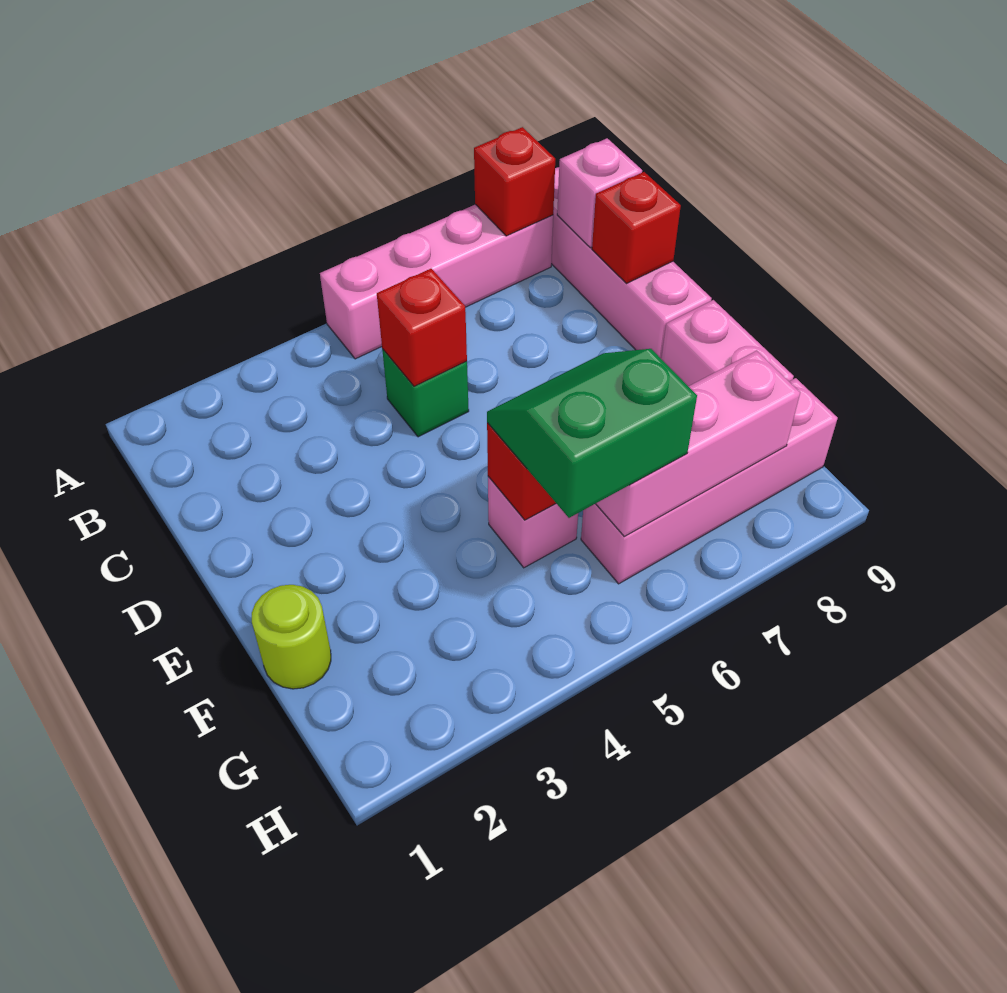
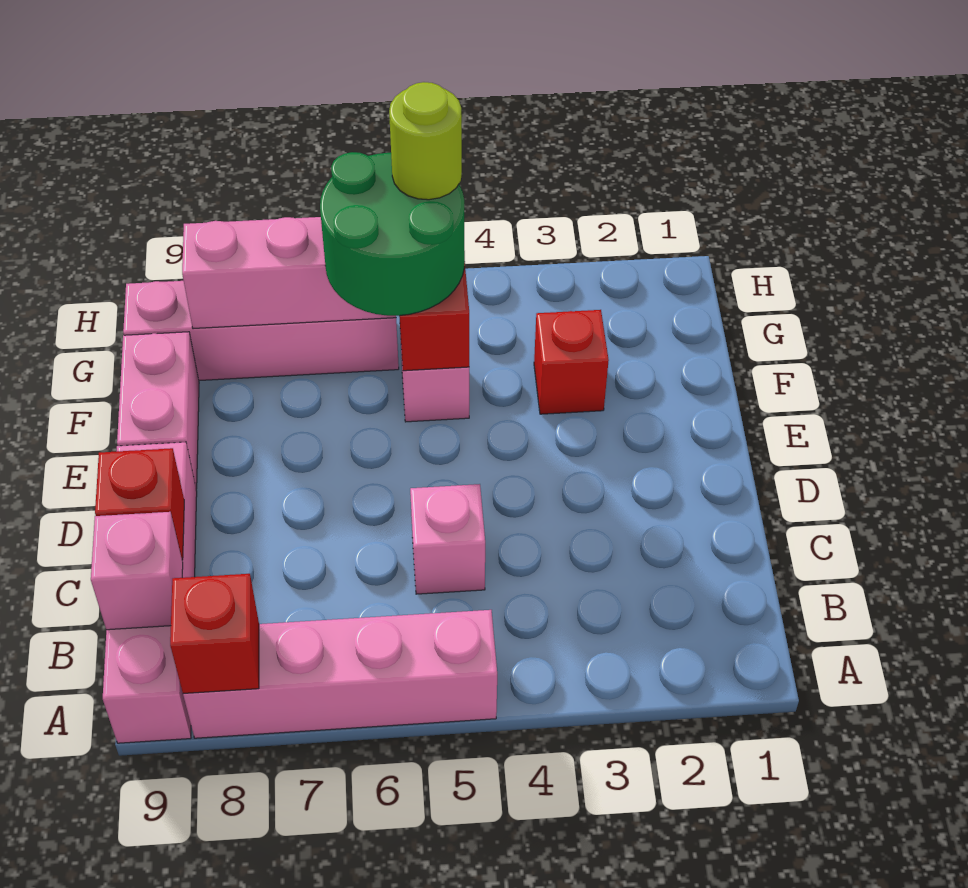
green brick C5 level 1 -> pink brick C5 level 1
red brick C5 level 2 -> red brick F3 level 1
lime round brick F1 level 1 -> lime round brick G5 level 4
green slope F5:G6 level 3 top G -> green round brick F5:G6 level 3

